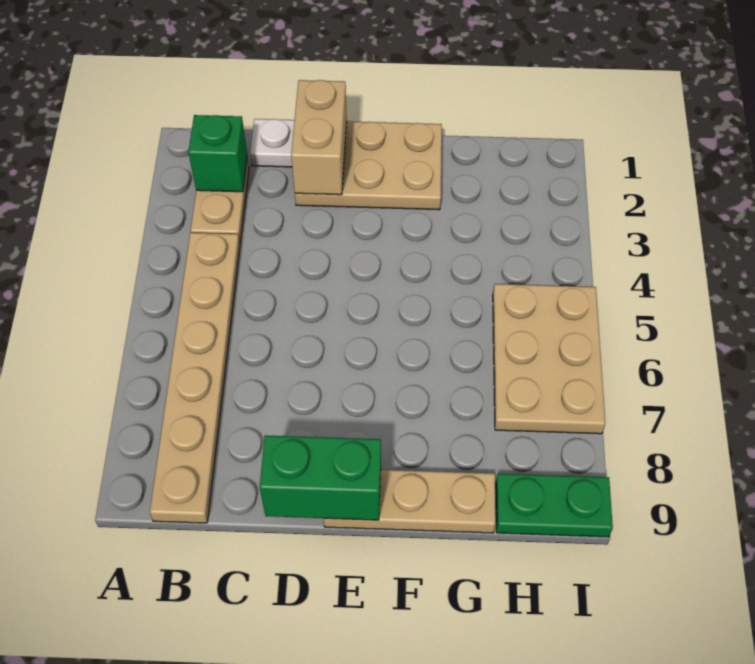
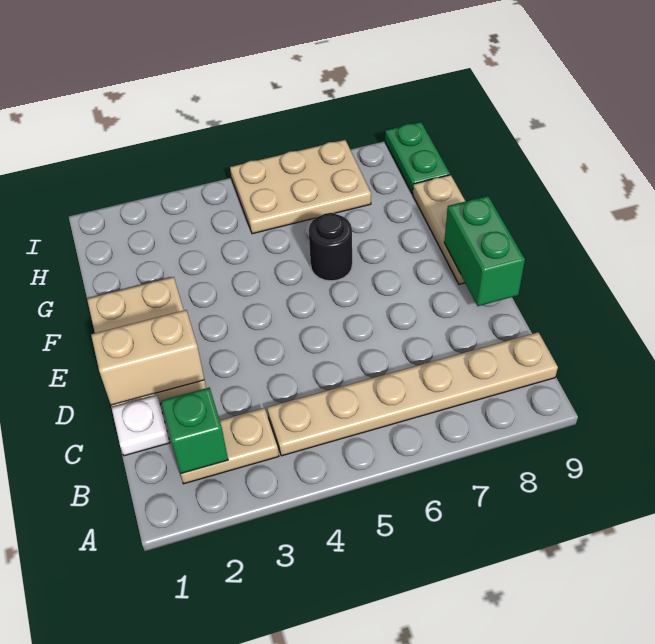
none -> black round brick F6 level 1

